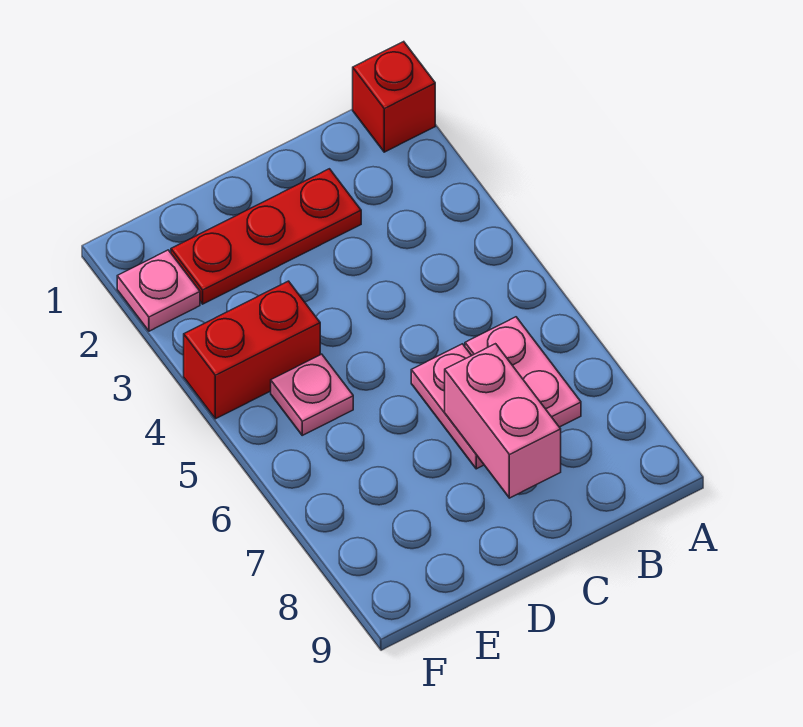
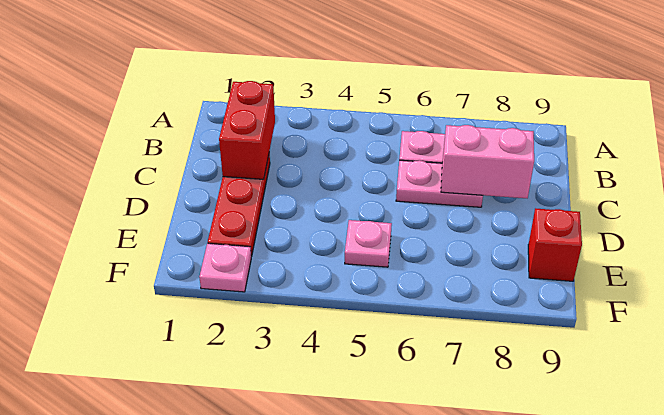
red brick A1 level 1 -> red brick E9 level 1
red brick E4:F4 level 1 -> red brick B2:C2 level 2

